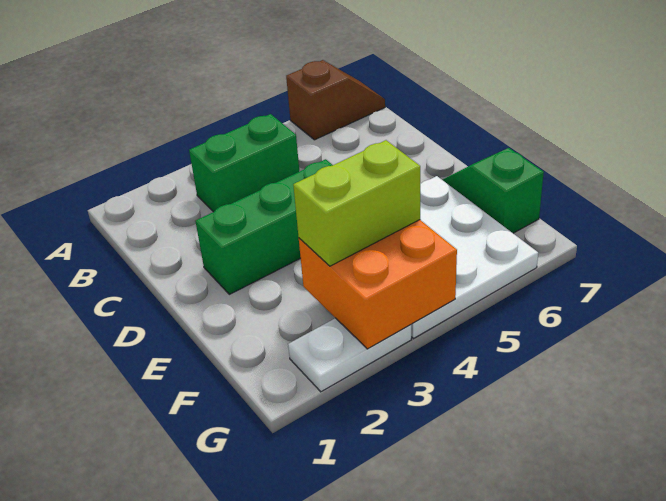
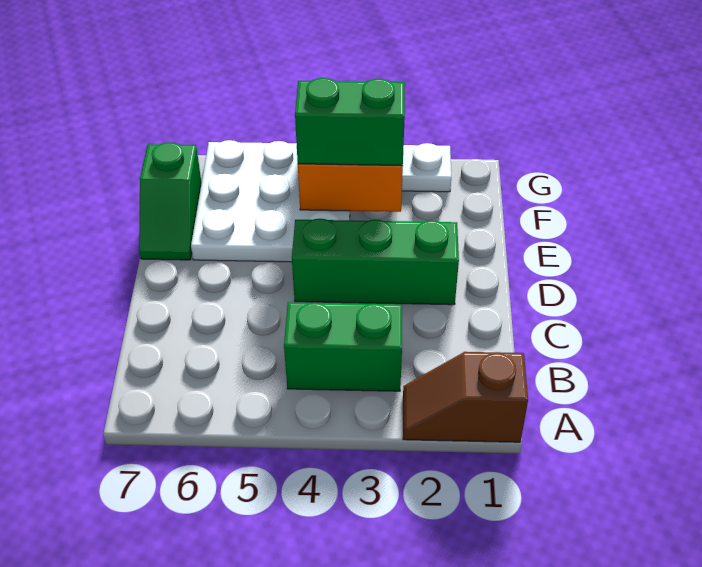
brown slope A6:A7 level 1 top 6 -> brown slope A1:A2 level 1 top 1
lime brick F3:F4 level 3 -> green brick F3:F4 level 3

